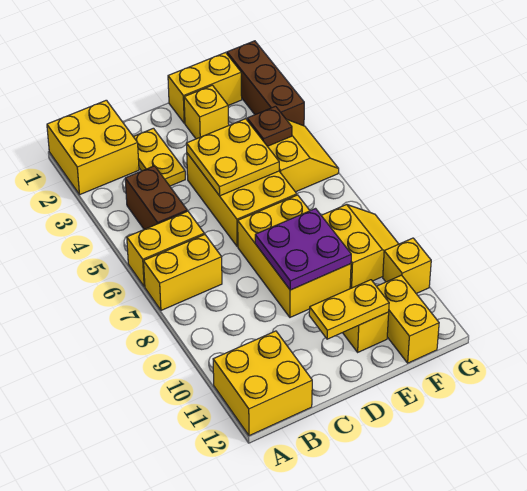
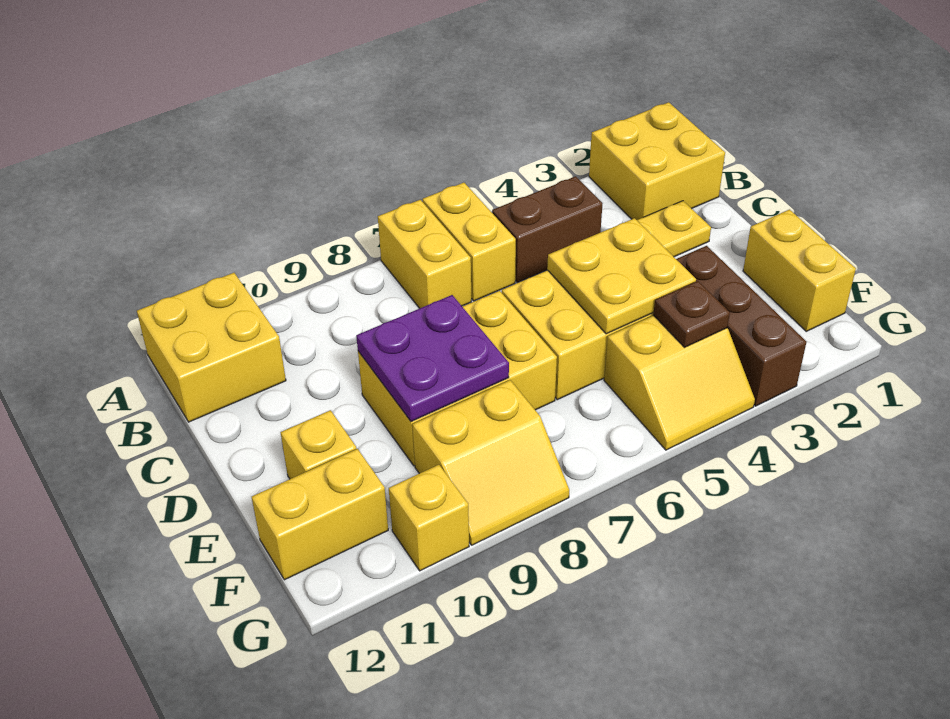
yellow plate D11:E11 level 2 -> none
yellow brick E2 level 1 -> none
brown brick G1:G3 level 1 -> brown brick E3:G3 level 1

